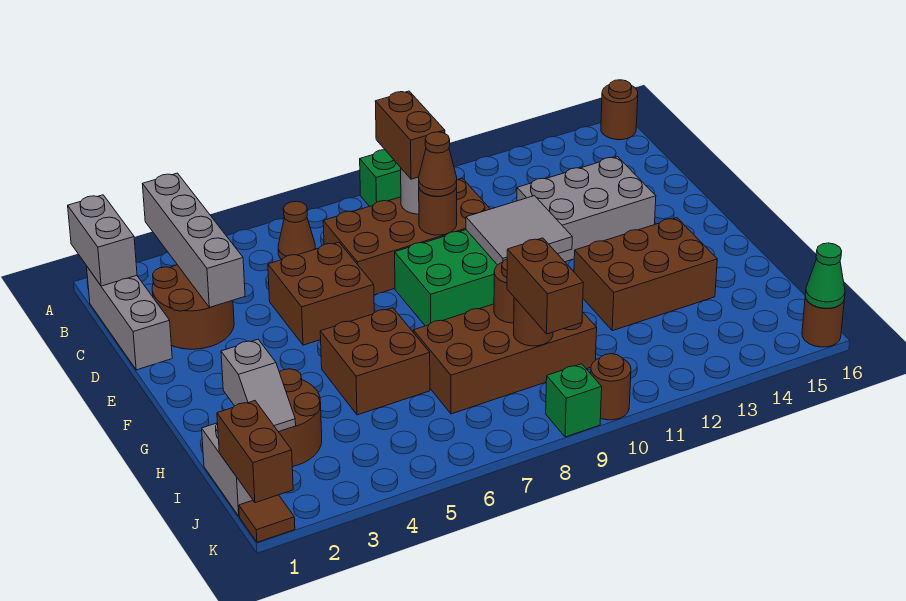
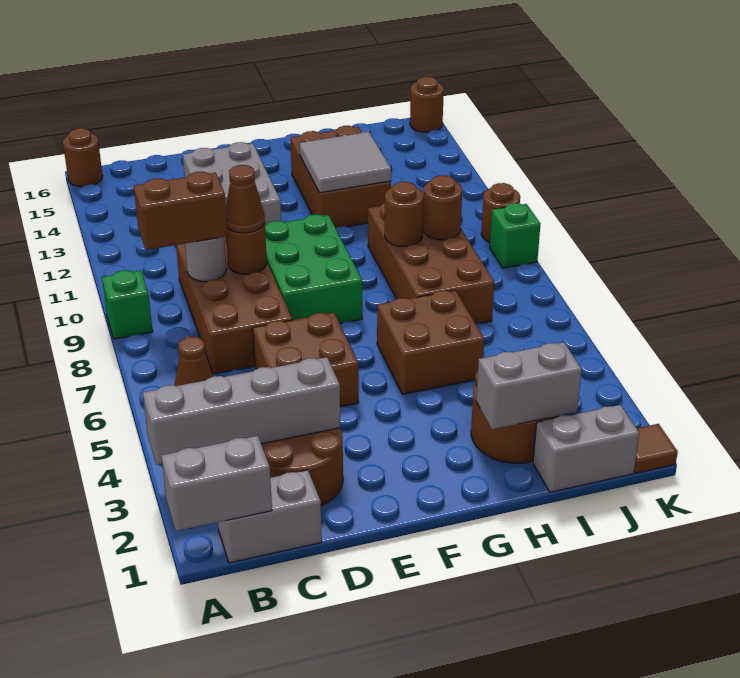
grey brick B1:D1 level 1 -> grey brick B1:C1 level 1
grey tile E10:F11 level 2 -> grey tile G12:H13 level 2
grey slope H2:I2 level 2 top H -> grey brick H2:I2 level 2
brown brick I9:J9 level 3 -> none
brown brick J1:K1 level 2 -> none
green cone K16 level 2 -> none

